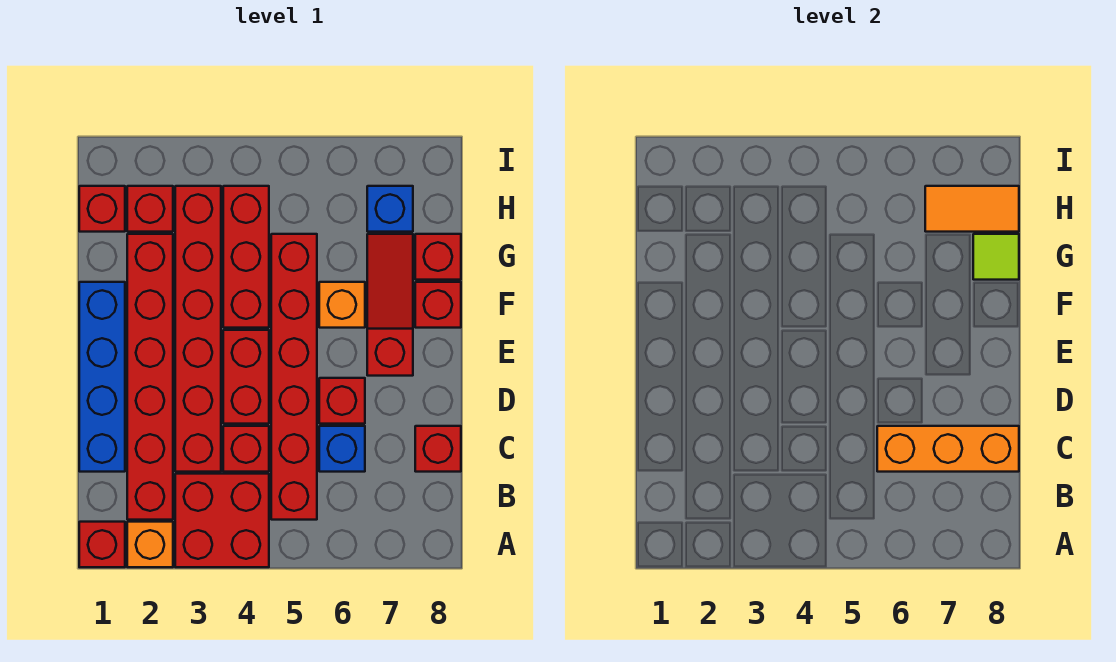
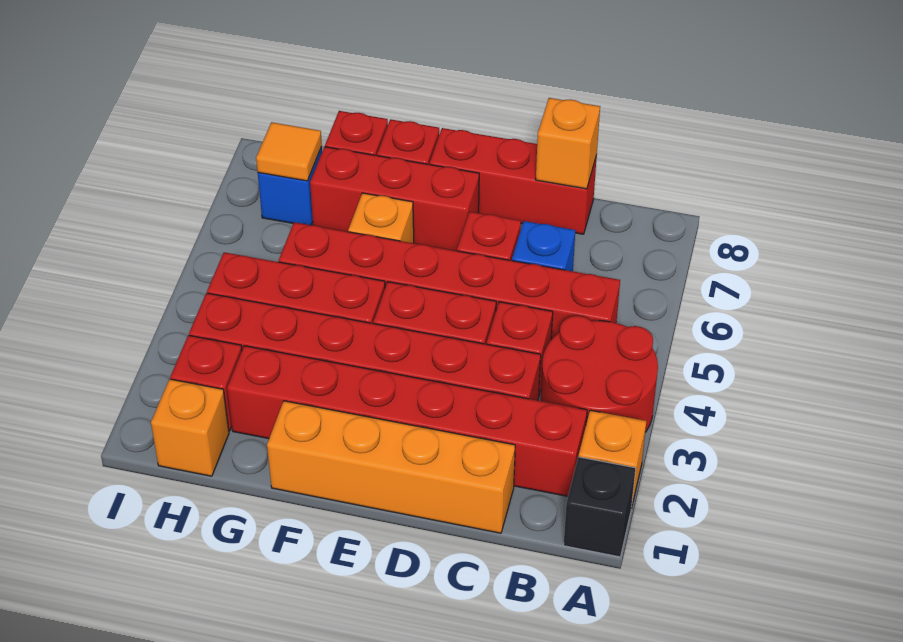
red brick A1 level 1 -> black brick A1 level 1
red brick A3:B4 level 1 -> red round brick A3:B4 level 1
blue brick C1:F1 level 1 -> orange brick C1:F1 level 1
orange brick C6:C8 level 2 -> orange brick C8 level 2
red brick C8 level 1 -> red brick C8:E8 level 1
red slope E7:G7 level 1 top E -> red brick E7:G7 level 1
lime tile G8 level 2 -> none
red brick H1 level 1 -> orange brick H1 level 1
orange tile H7:H8 level 2 -> orange tile H7 level 2

